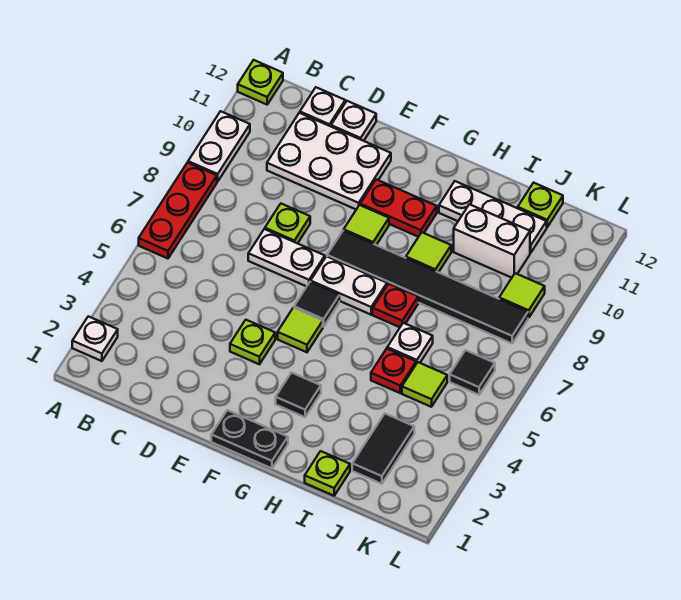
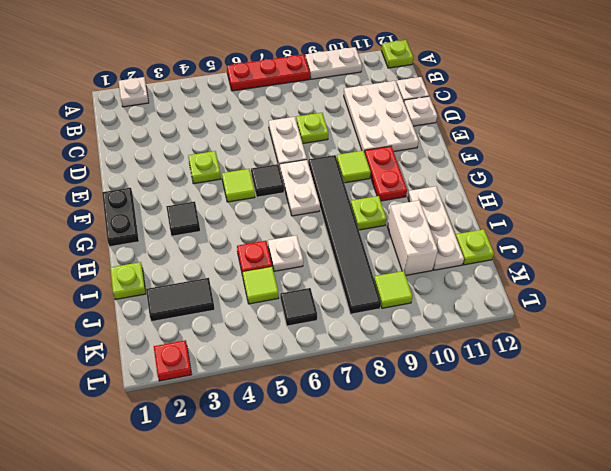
red plate H7 level 1 -> red plate L2 level 1
lime tile H9 level 1 -> lime plate H9 level 1

